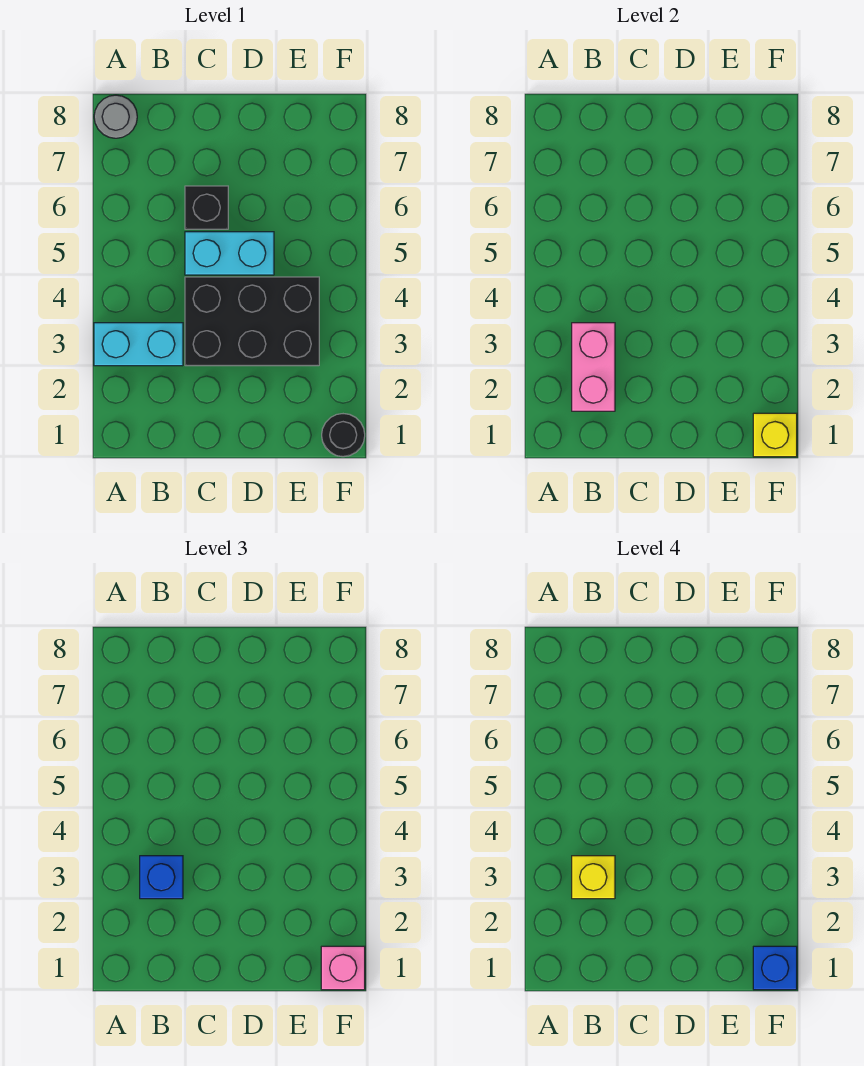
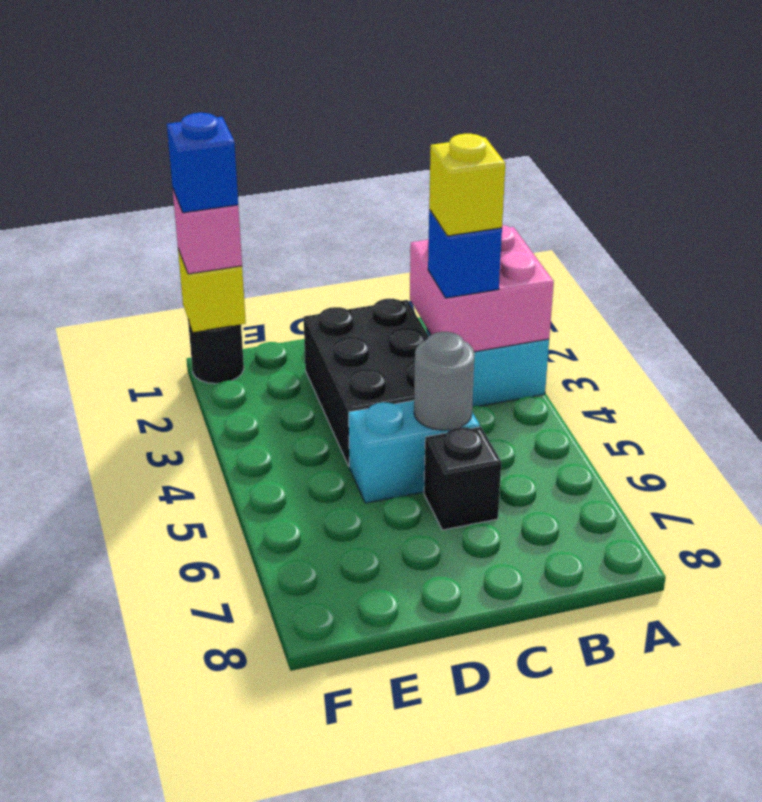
grey round brick A8 level 1 -> grey round brick C5 level 2
pink brick B2:B3 level 2 -> pink brick A2:B3 level 2
black brick C3:E4 level 1 -> black brick C2:D4 level 1

